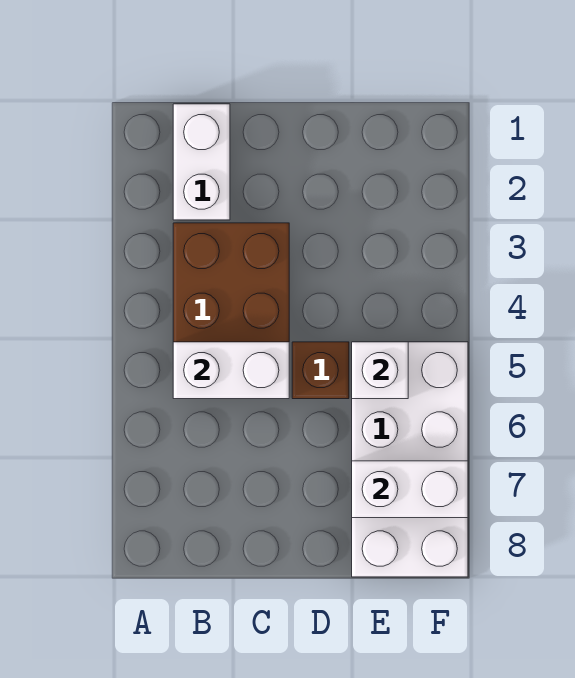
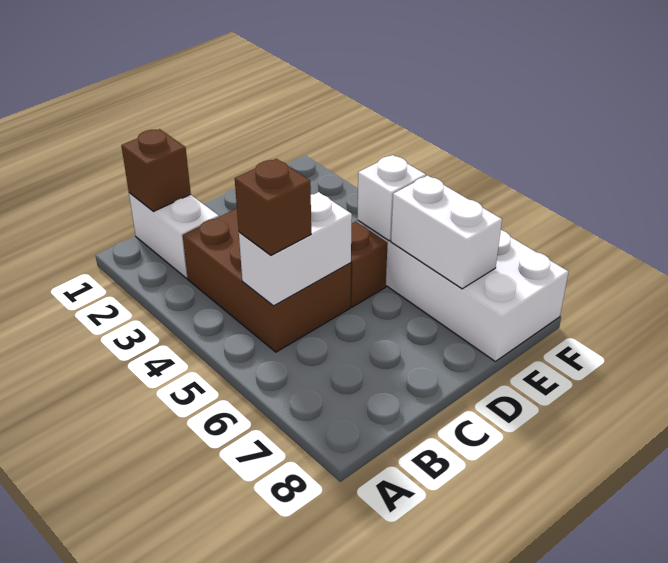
none -> brown brick B1 level 2
none -> brown brick B5 level 3
white brick E7:F7 level 2 -> white brick E6:E7 level 2

